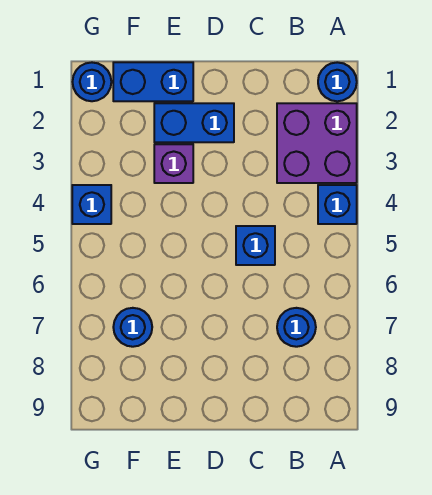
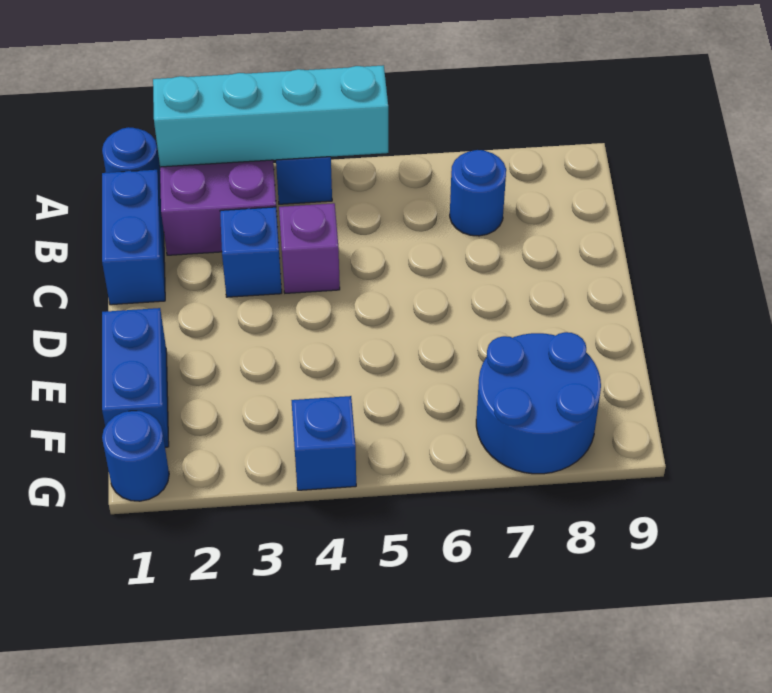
none -> cyan brick A2:A5 level 2
blue brick C5 level 1 -> blue brick C3 level 1
blue brick D2:E2 level 1 -> blue brick B1:C1 level 1
purple brick E3 level 1 -> purple brick C4 level 1
blue round brick F7 level 1 -> blue round brick F7:G8 level 1

